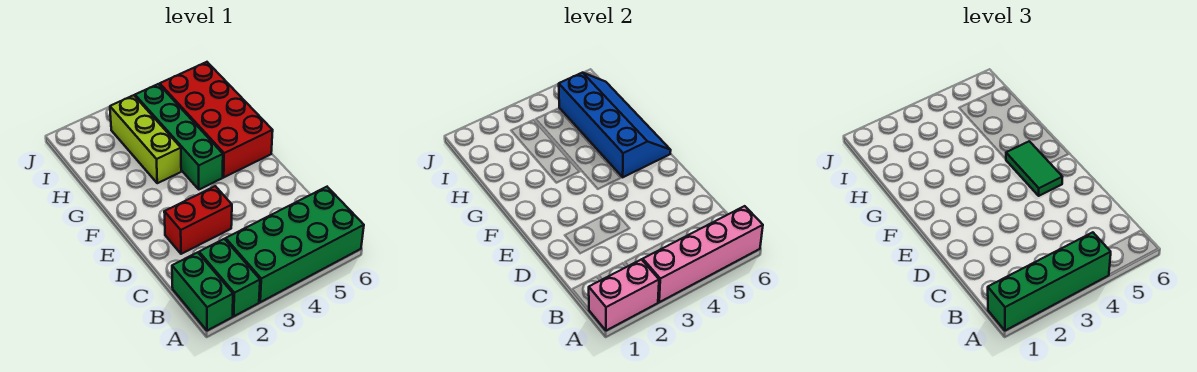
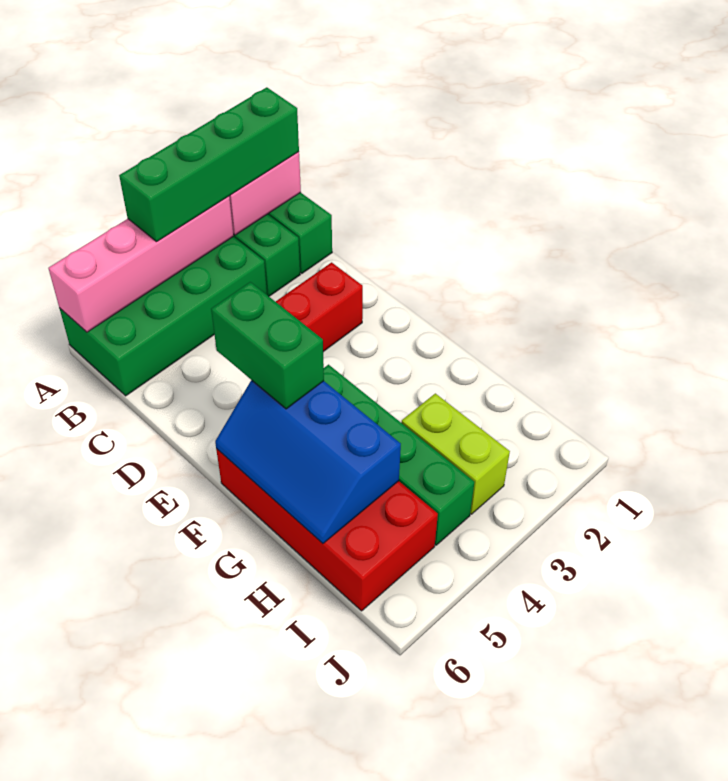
green tile E5:F5 level 3 -> green brick E5:F5 level 3
blue slope F5:I6 level 2 top 5 -> blue slope F5:H6 level 2 top 5
lime brick G3:I3 level 1 -> lime brick H3:I3 level 1

